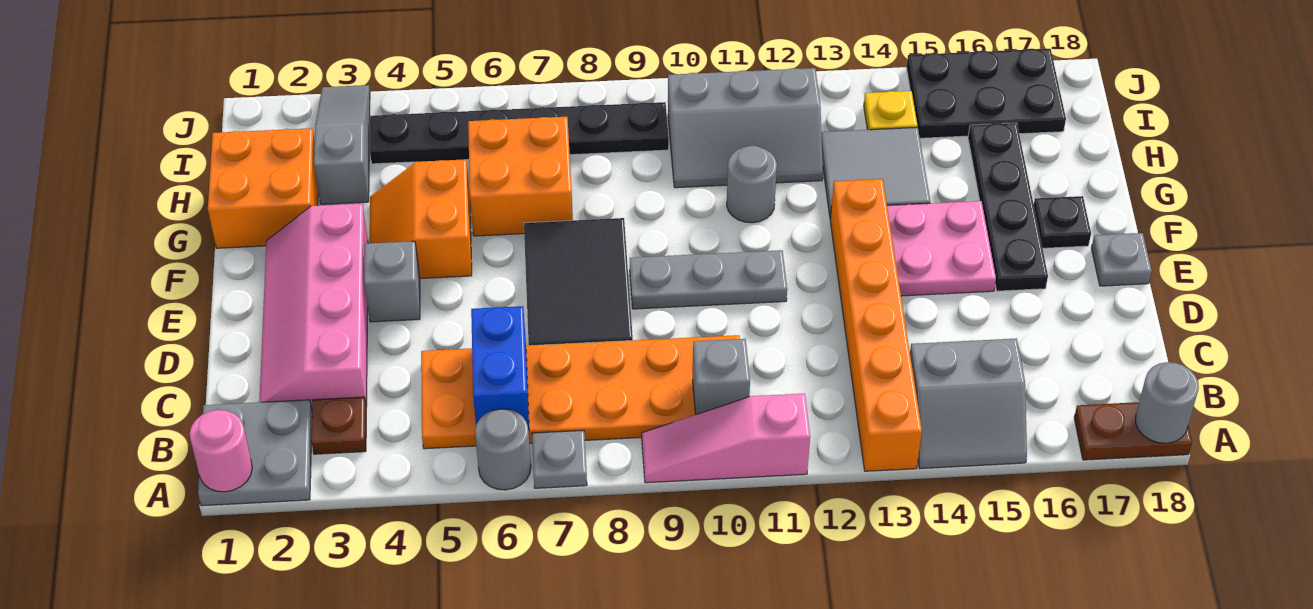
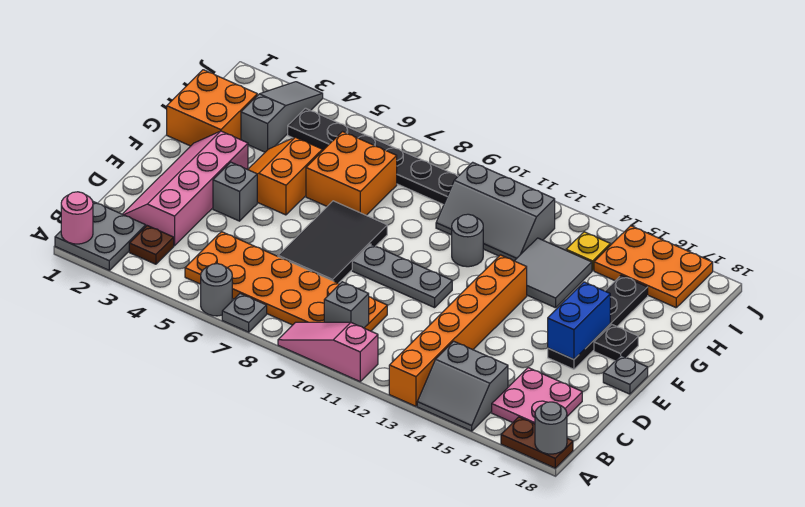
blue brick B6:C6 level 2 -> blue brick E16:F16 level 2
pink plate E14:F15 level 1 -> pink plate B16:C17 level 1
black plate I15:J17 level 1 -> orange plate I15:J17 level 1

